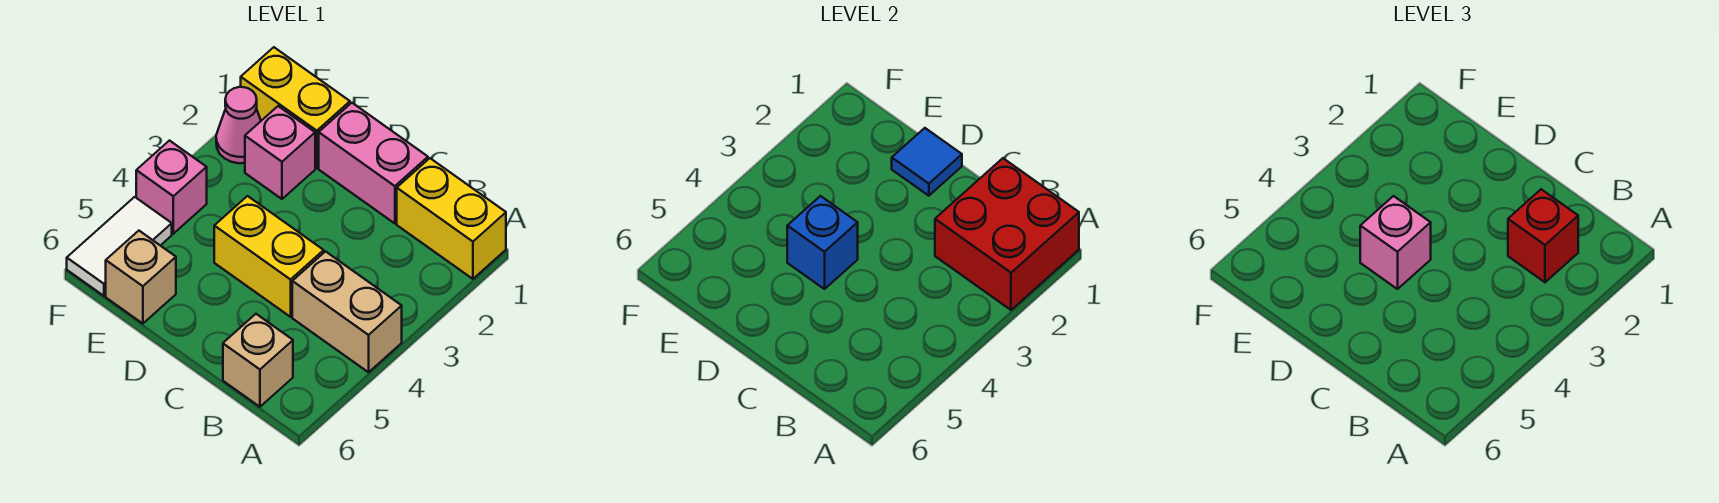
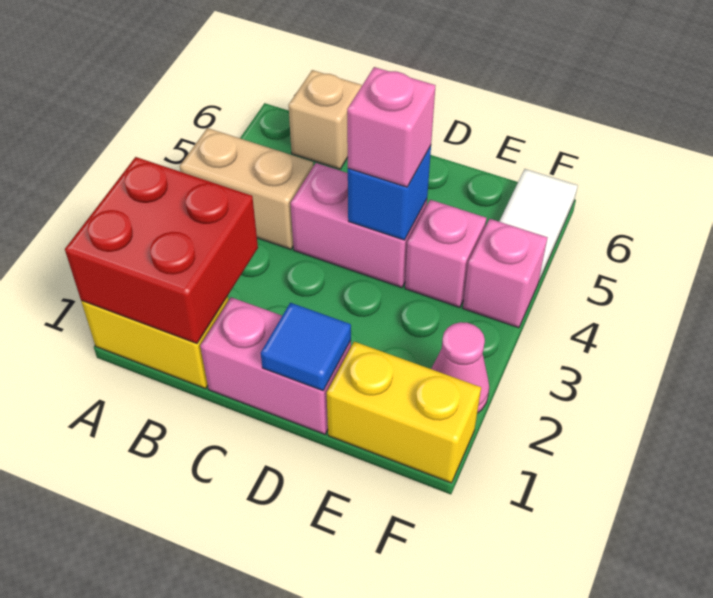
red brick B2 level 3 -> none
yellow brick C4:D4 level 1 -> pink brick C4:D4 level 1
pink brick E2 level 1 -> pink brick E4 level 1
tan brick E6 level 1 -> none

